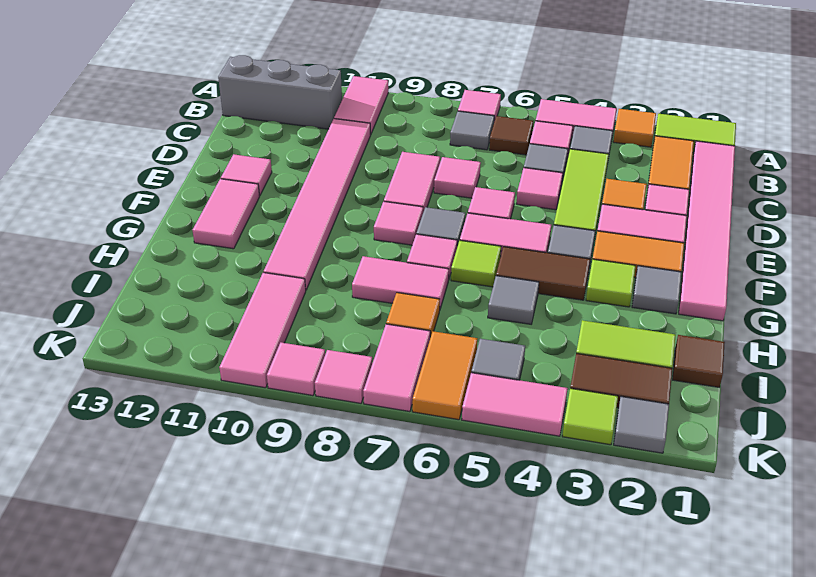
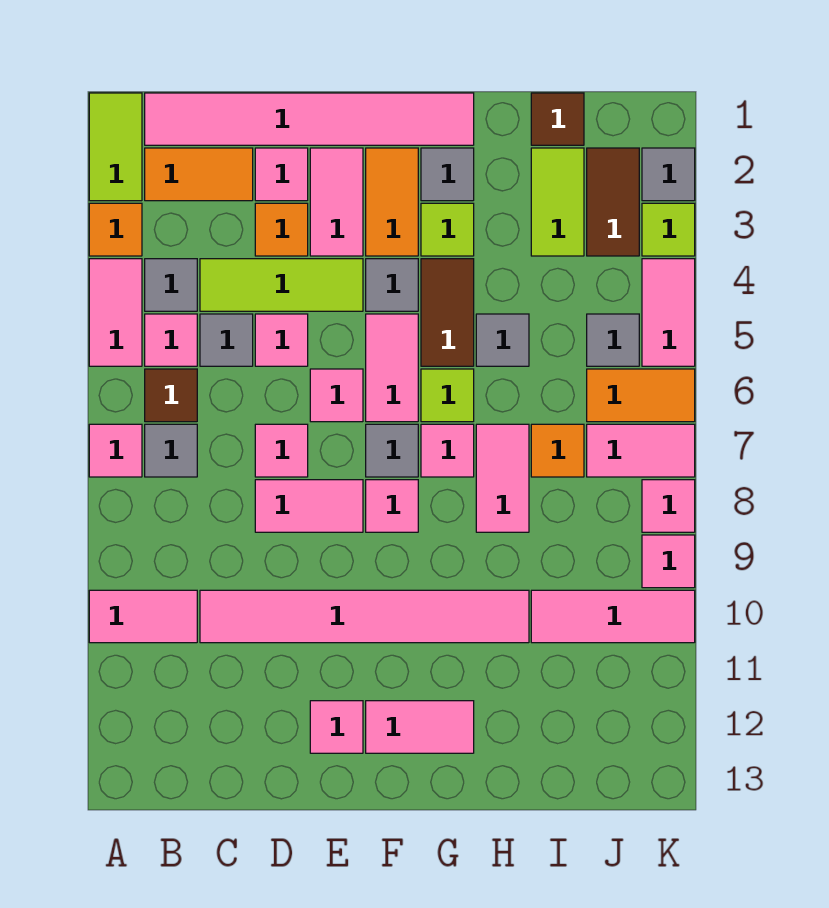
grey brick B11:B13 level 1 -> none

